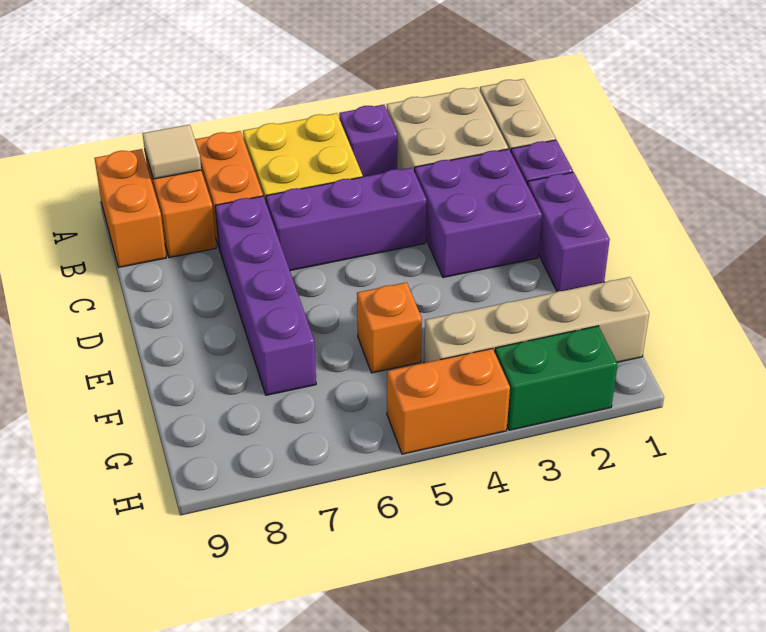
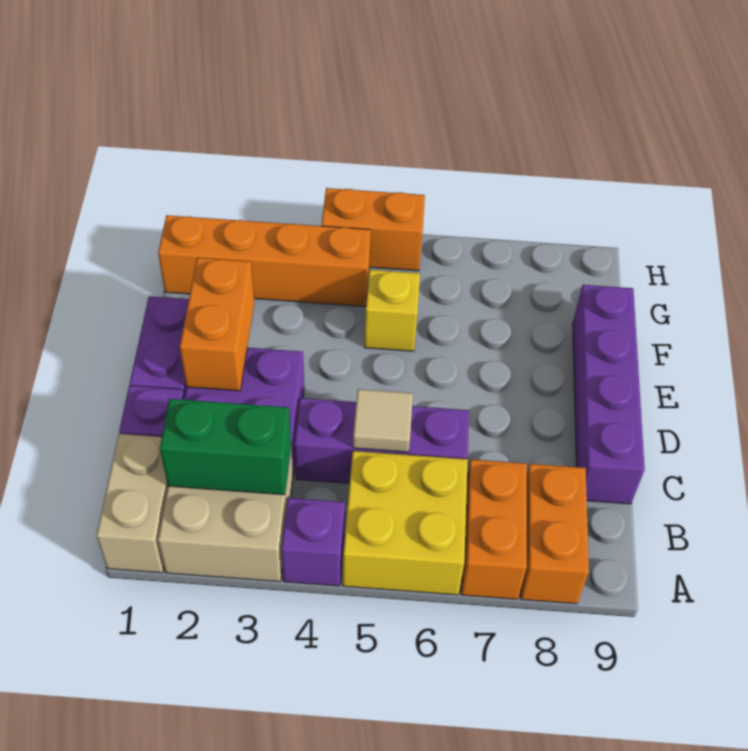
tan tile A8 level 2 -> tan tile C5 level 2
orange brick A9:B9 level 1 -> orange brick D2:E2 level 2
purple brick C7:F7 level 1 -> purple brick C9:F9 level 1
orange brick F5 level 1 -> yellow brick F5 level 1
tan brick G1:G4 level 1 -> orange brick G1:G4 level 1
green brick H2:H3 level 1 -> green brick B2:B3 level 2

